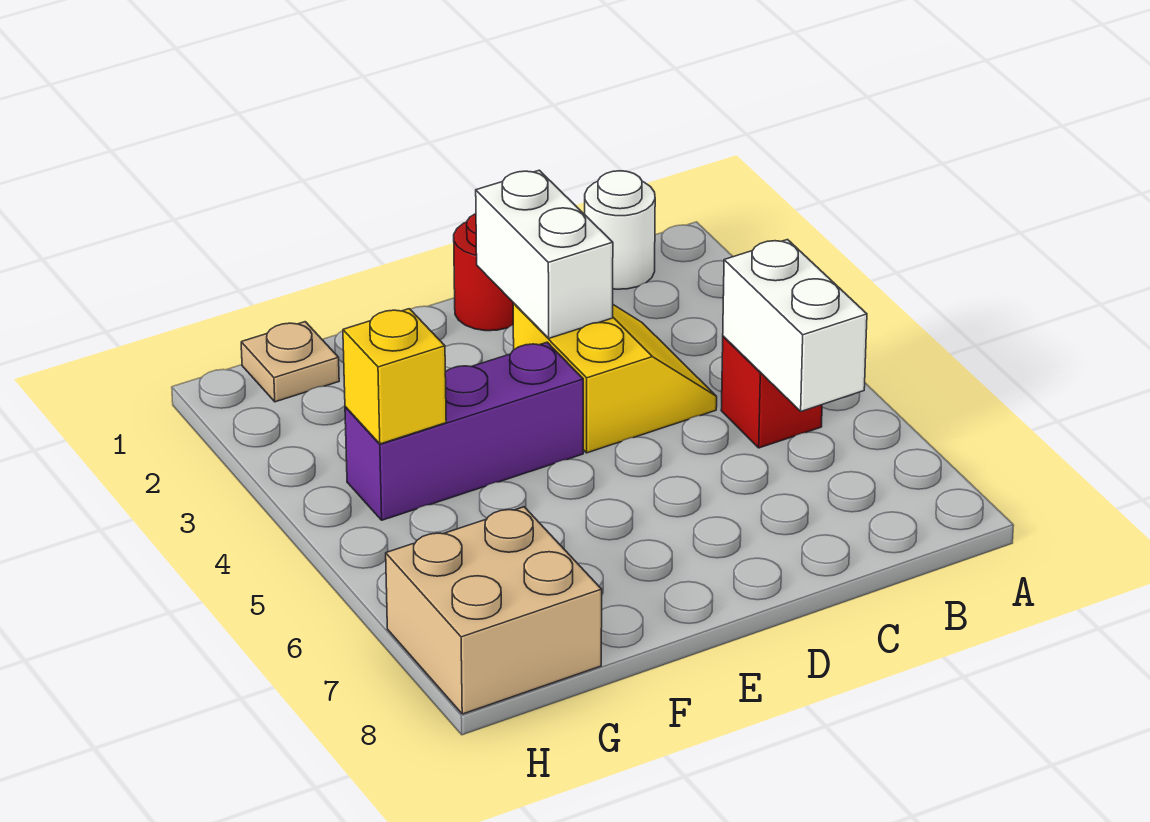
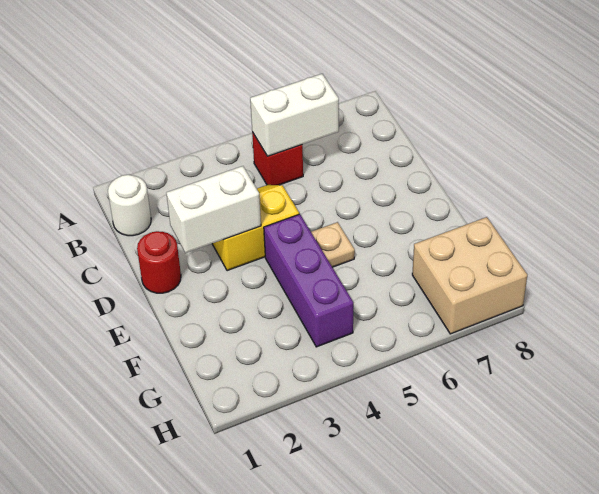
tan plate G1 level 1 -> tan plate E5 level 1
yellow brick G4 level 2 -> none

